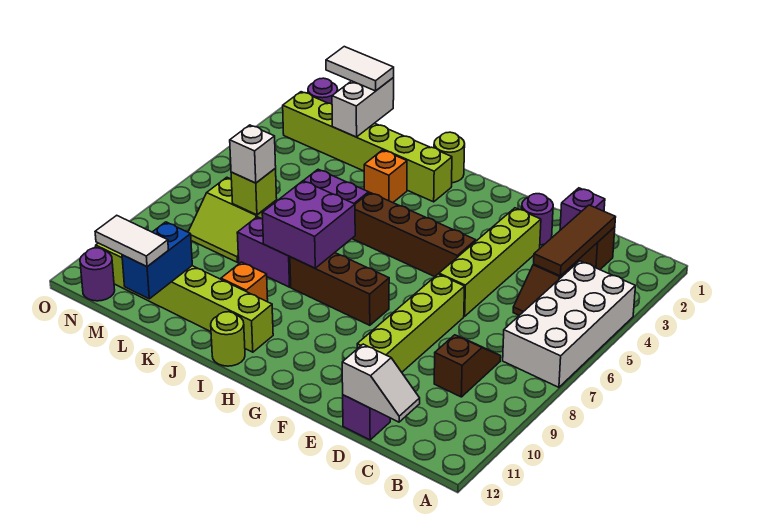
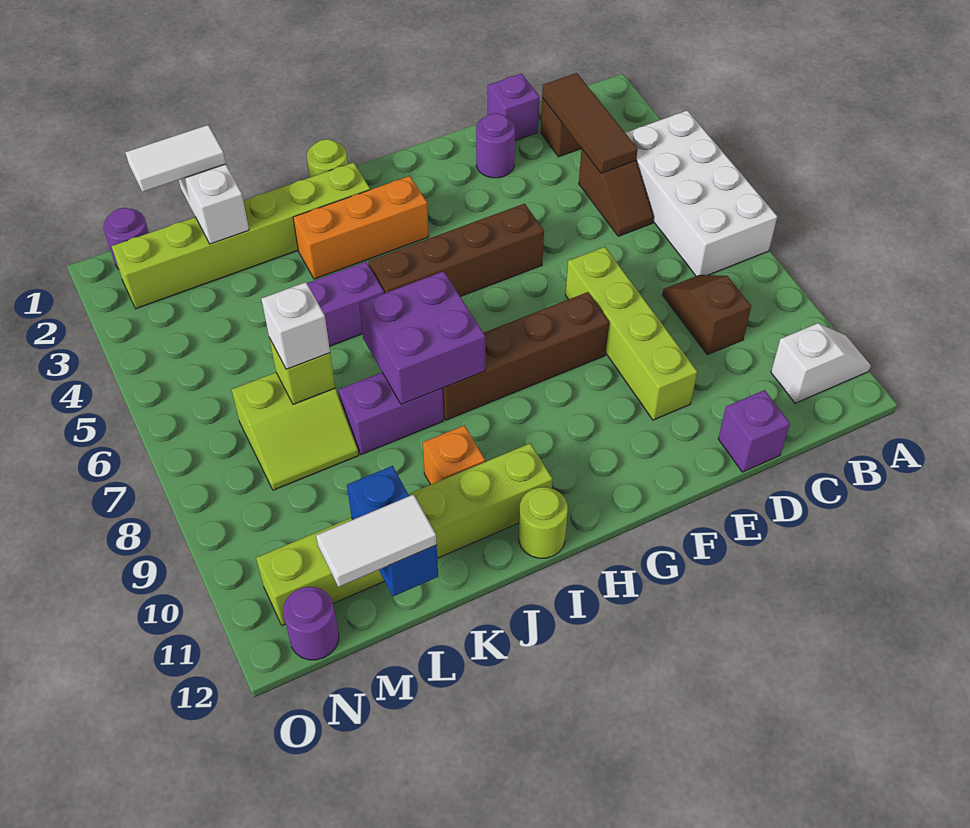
white slope C12:D12 level 2 top D -> white slope A11:B11 level 1 top B
lime brick E3:E6 level 1 -> none
brown brick G8:I8 level 1 -> brown brick F8:I8 level 1
orange brick J3 level 1 -> orange brick H3:J3 level 1

